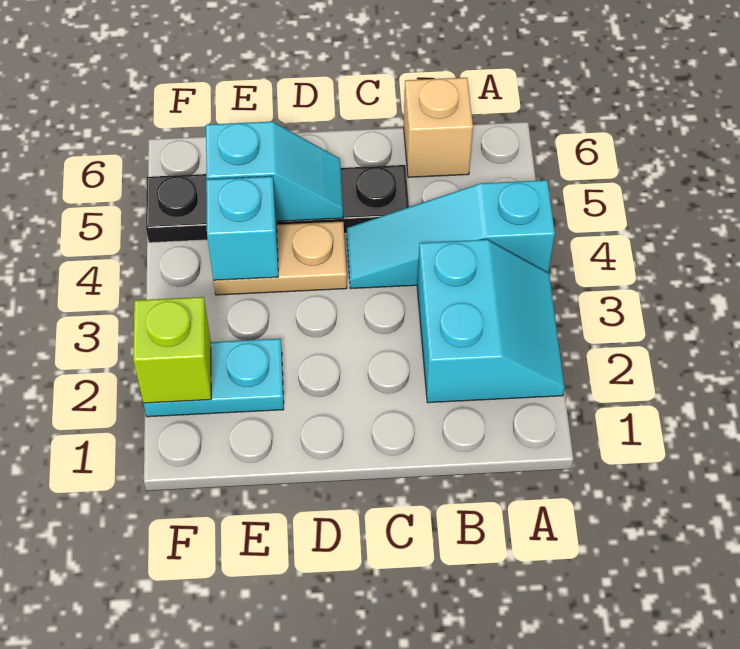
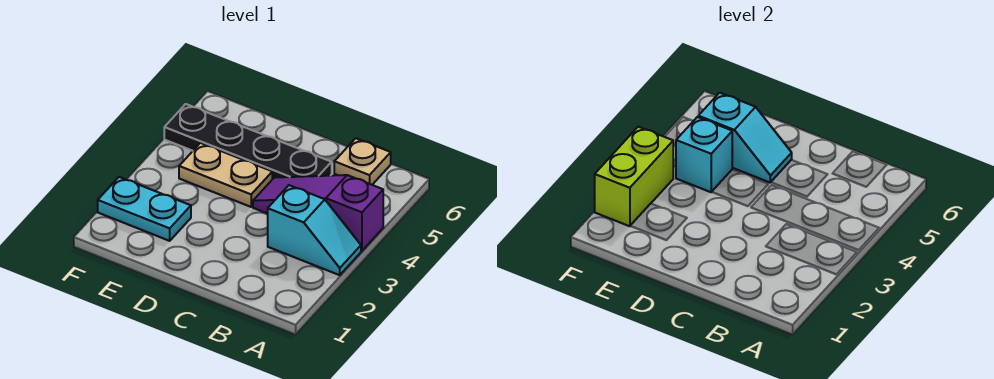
cyan slope A2:B3 level 1 top B -> cyan slope A3:B3 level 1 top B
cyan slope A4:C4 level 1 top A -> purple slope A4:C4 level 1 top A
tan brick B6 level 1 -> tan plate B6 level 1
lime brick F2 level 2 -> lime brick F2:F3 level 2

